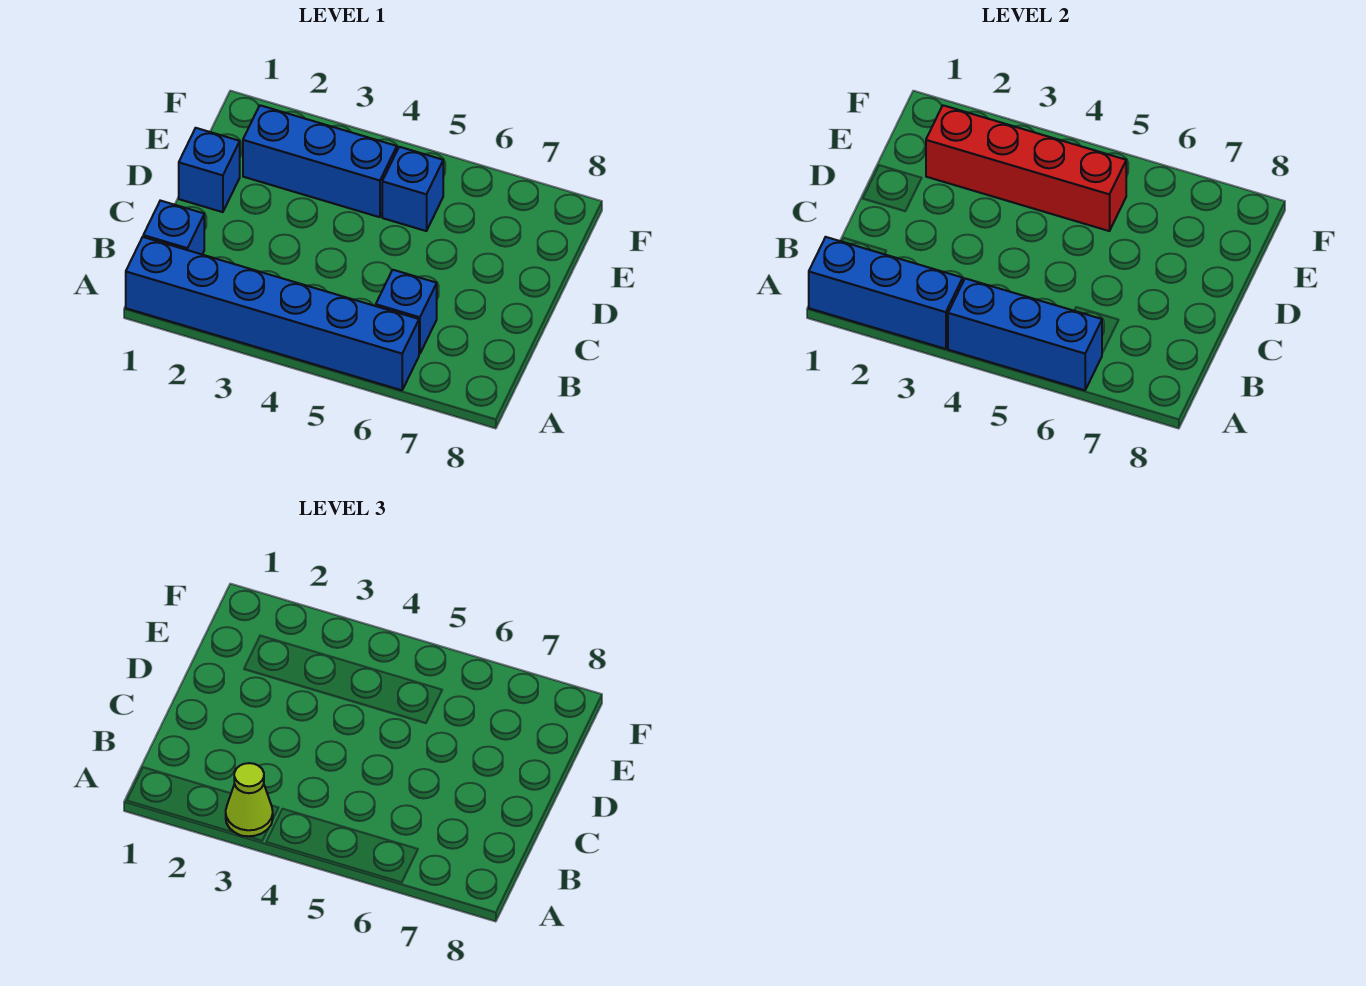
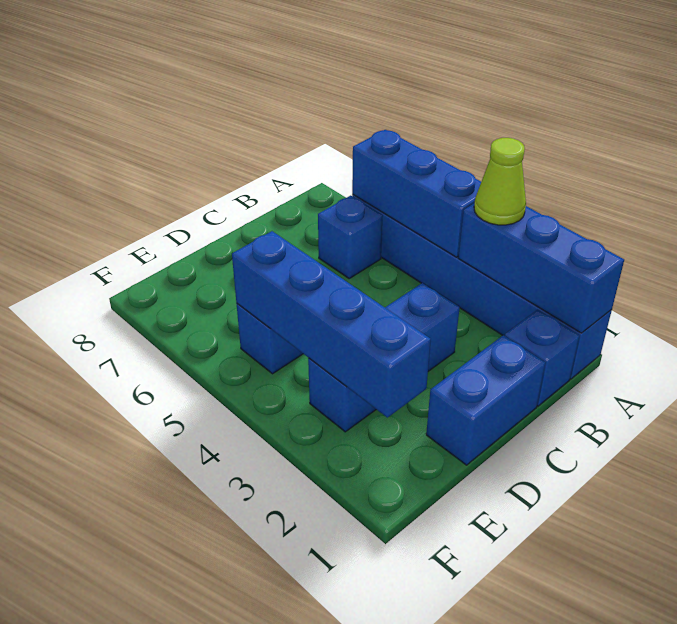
blue brick D1 level 1 -> blue brick C1:D1 level 1
blue brick E2:E4 level 1 -> blue brick C3:E3 level 1
red brick E2:E5 level 2 -> blue brick E2:E5 level 2

